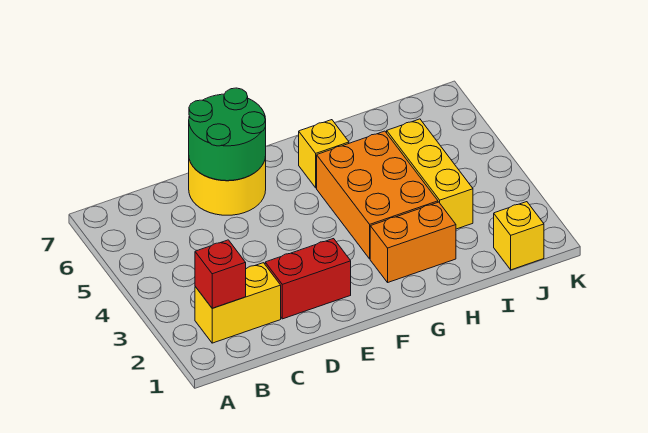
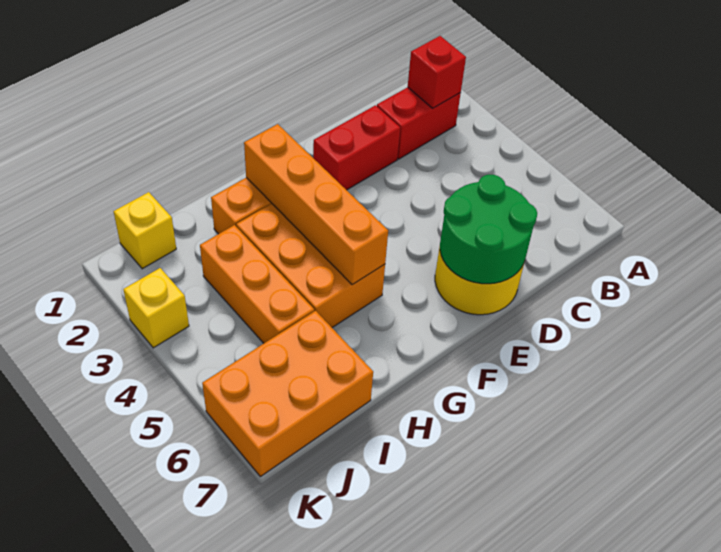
yellow brick B2:C2 level 1 -> red brick B2:C2 level 1
none -> orange brick G2:G5 level 2
yellow brick G6 level 1 -> yellow brick K3 level 1
yellow brick I3:I5 level 1 -> orange brick I3:I5 level 1
none -> orange brick I6:K7 level 1

